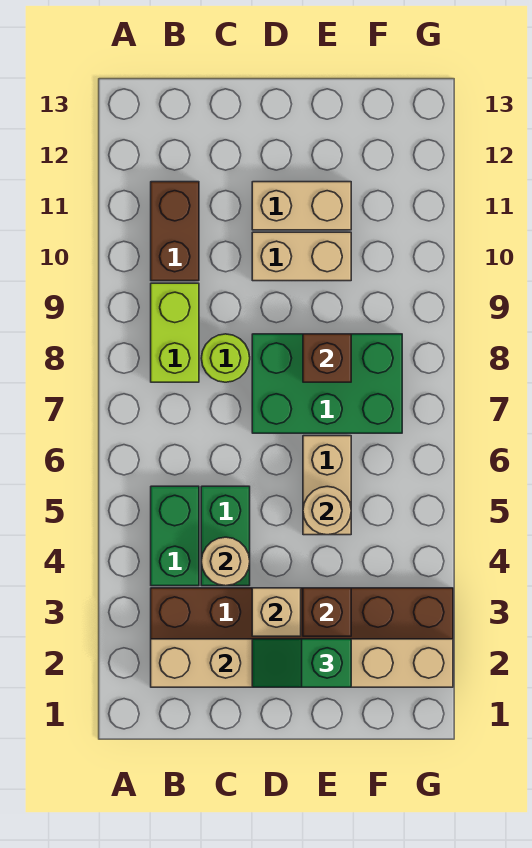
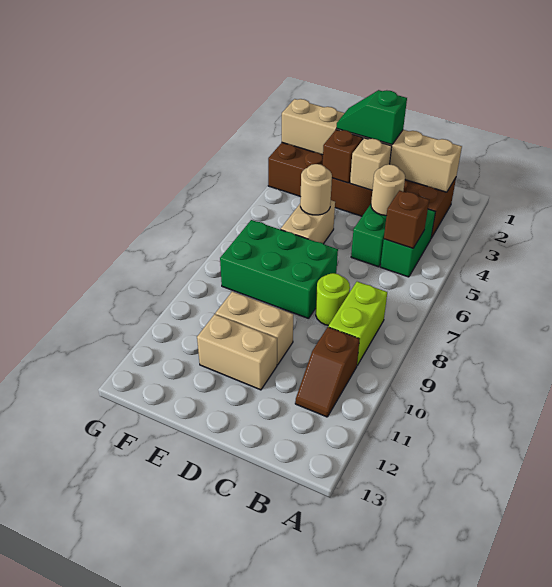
brown brick B10:B11 level 1 -> brown slope B10:B11 level 1 top 10
green slope D2:E2 level 3 top E -> green slope D2:E2 level 3 top D
brown brick E8 level 2 -> brown brick B5 level 2

